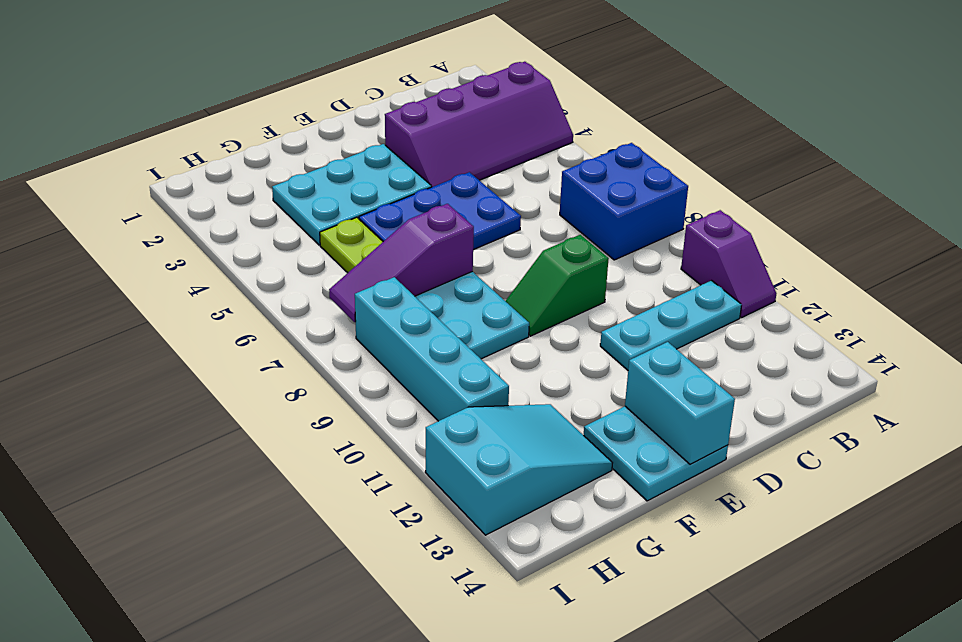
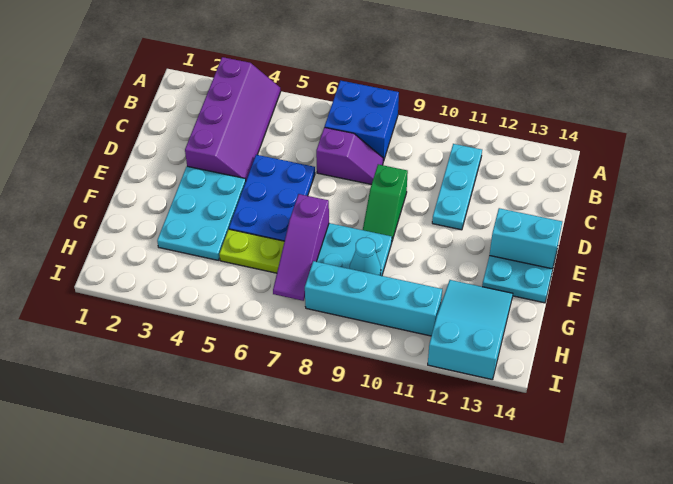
purple slope A10:A11 level 1 top 10 -> purple slope C7:C8 level 1 top 7
none -> cyan cone G9 level 2

